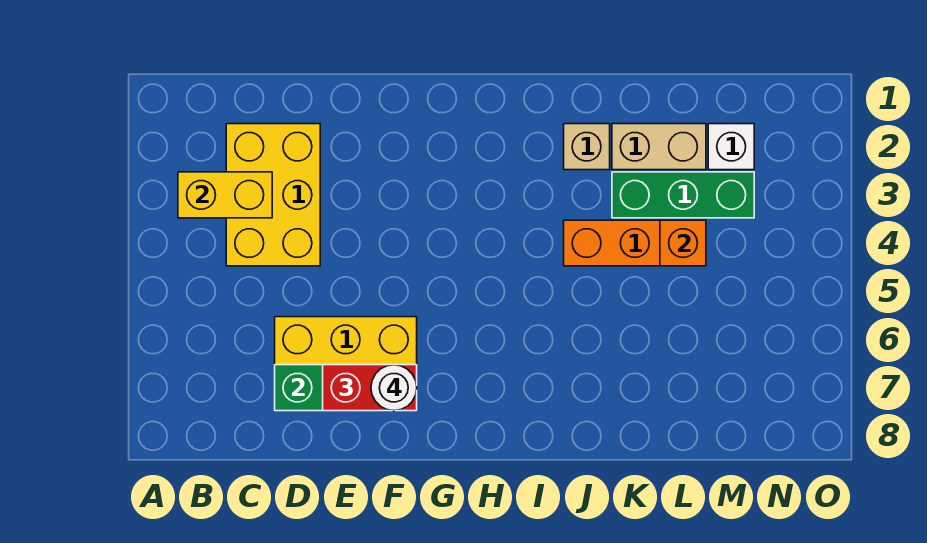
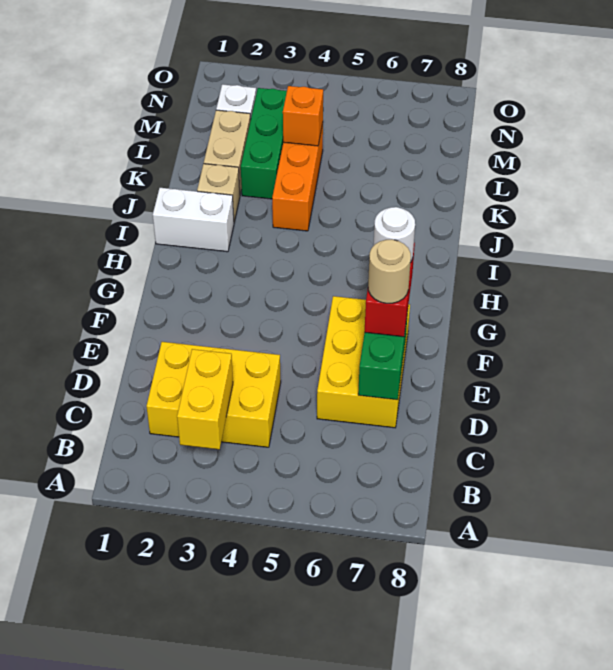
none -> tan round brick E7 level 4
none -> white brick I1:I2 level 1

